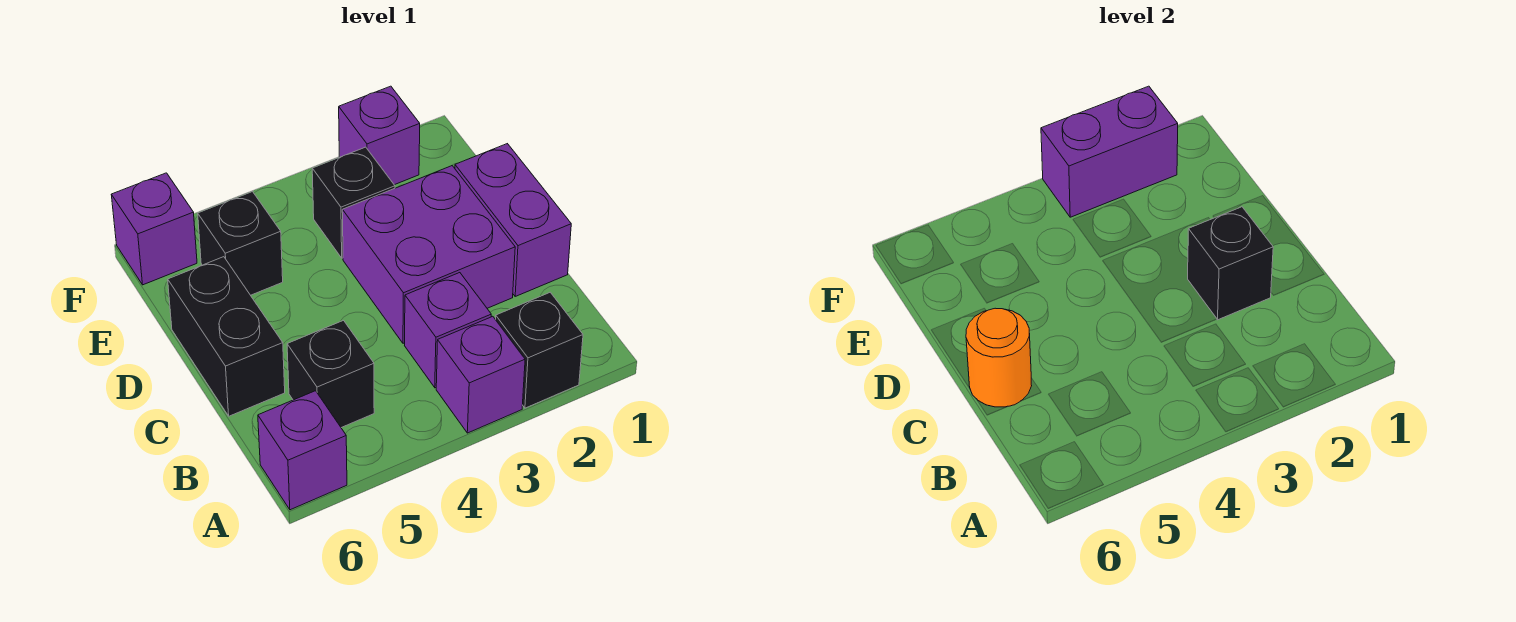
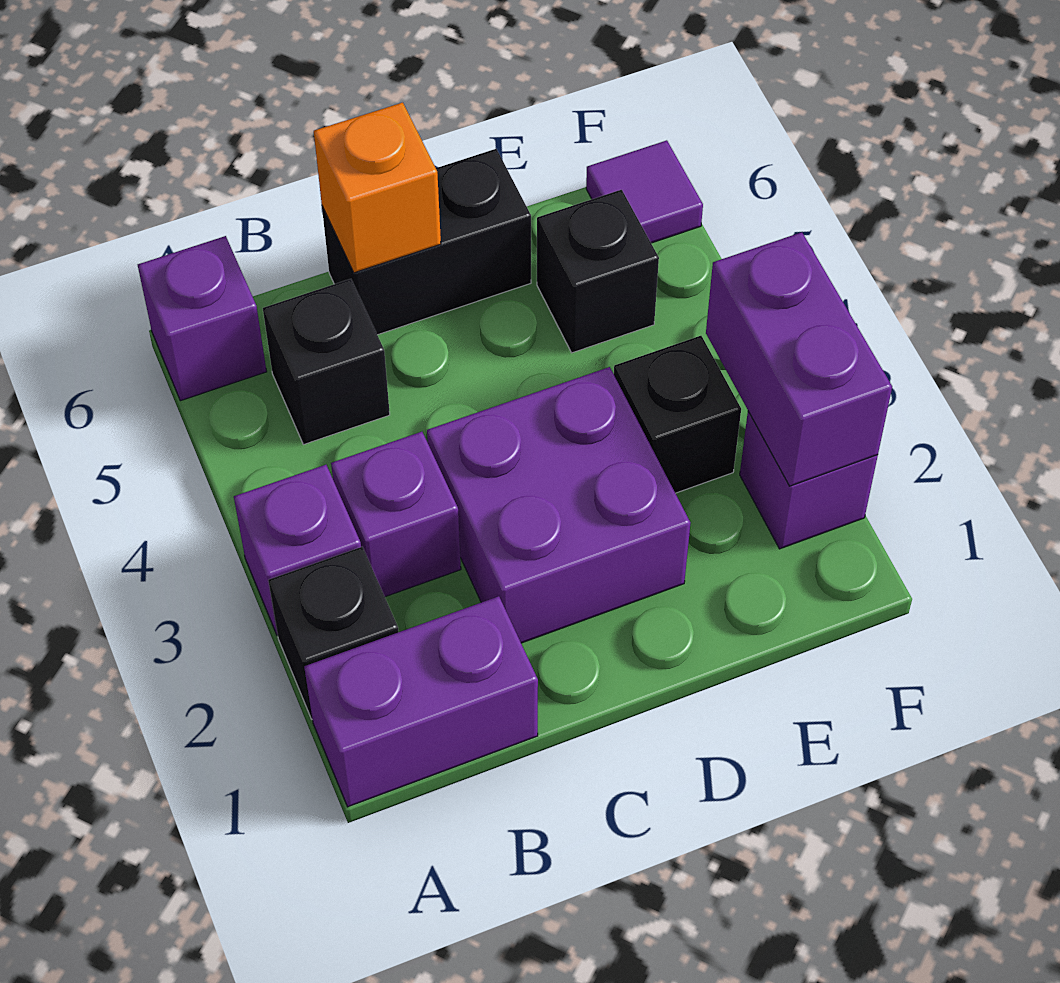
purple brick C1:D1 level 1 -> purple brick A1:B1 level 1
black brick C2 level 2 -> none
orange round brick C6 level 2 -> orange brick C6 level 2
purple brick F6 level 1 -> purple tile F6 level 1

